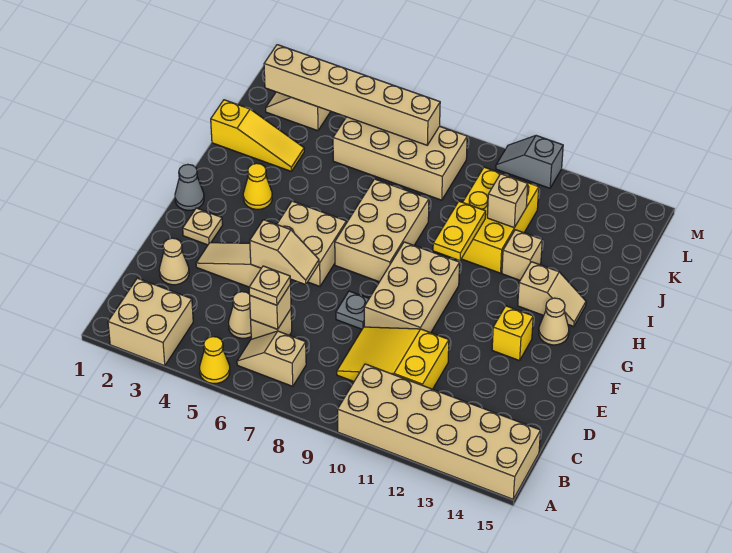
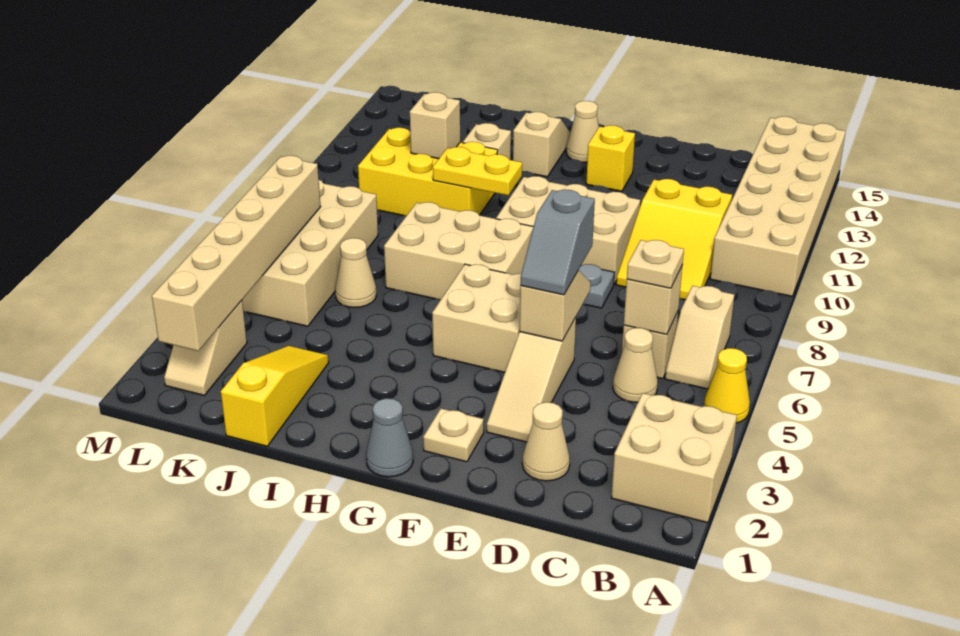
yellow cone H3 level 1 -> none
none -> tan cone J6 level 1
grey slope M10:M11 level 1 top 11 -> grey slope E5:E6 level 3 top 6

